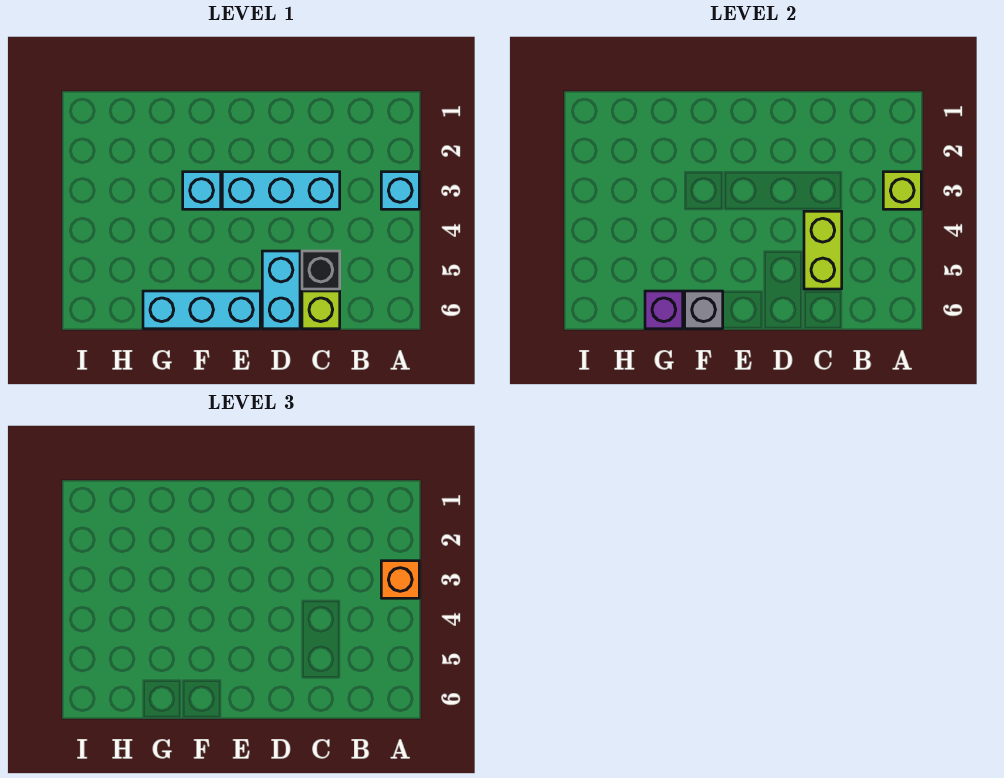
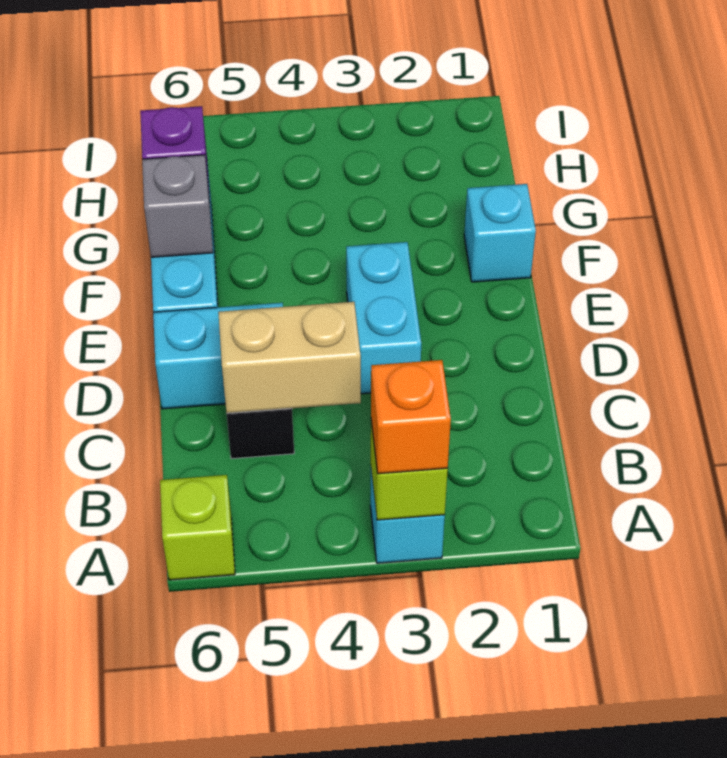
cyan brick C3:E3 level 1 -> cyan brick D3:E3 level 1
lime brick C4:C5 level 2 -> tan brick C4:C5 level 2
lime brick C6 level 1 -> lime brick A6 level 1
cyan brick F3 level 1 -> cyan brick F1 level 1

